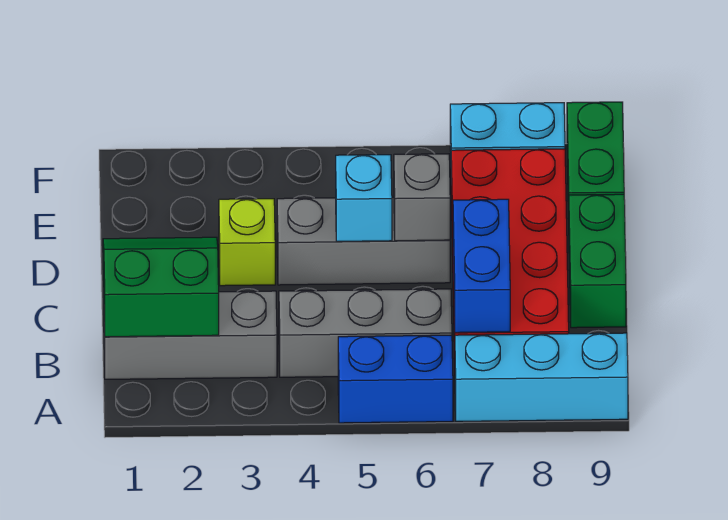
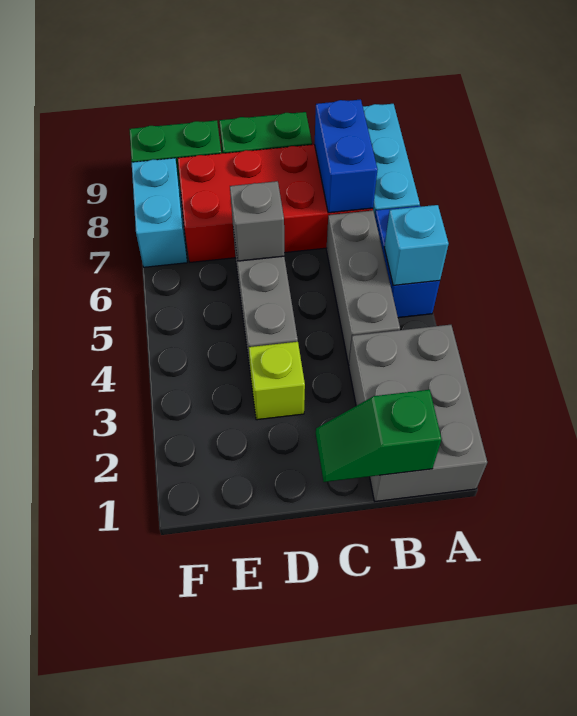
grey brick B1:B3 level 1 -> grey brick A1:B3 level 1
green slope B1:C2 level 2 top B -> green slope B1:C1 level 2 top B
blue brick B7:C7 level 2 -> blue brick B7:B8 level 2
cyan brick D5 level 2 -> cyan brick A5 level 2

